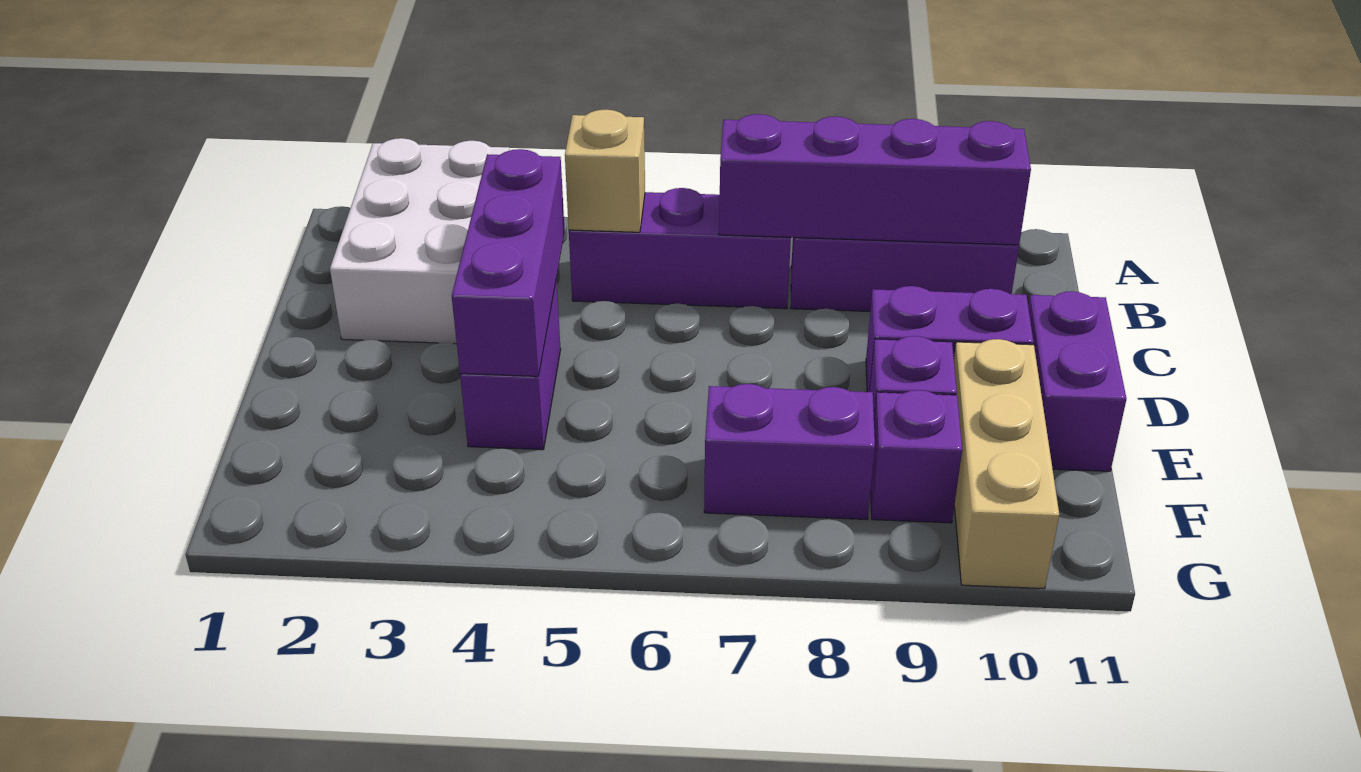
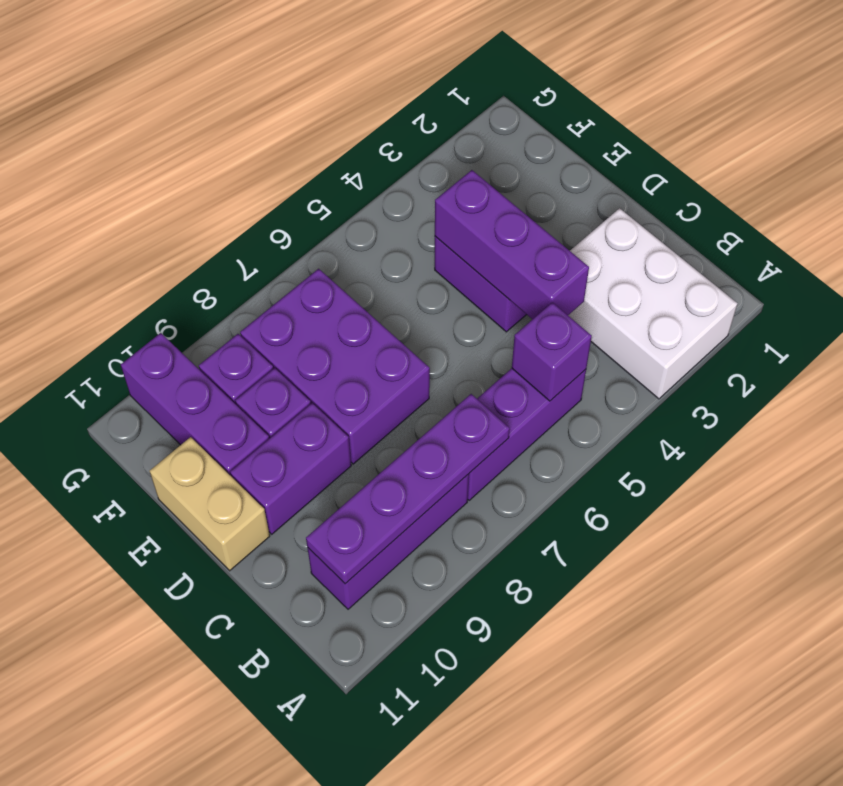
tan brick B5 level 2 -> purple brick B5 level 2
purple brick B7:B10 level 2 -> purple plate B7:B10 level 2
purple brick D11:E11 level 1 -> tan brick D11:E11 level 1
tan brick E10:G10 level 1 -> purple brick E10:G10 level 1
purple brick F7:F8 level 1 -> purple brick D7:F8 level 1

